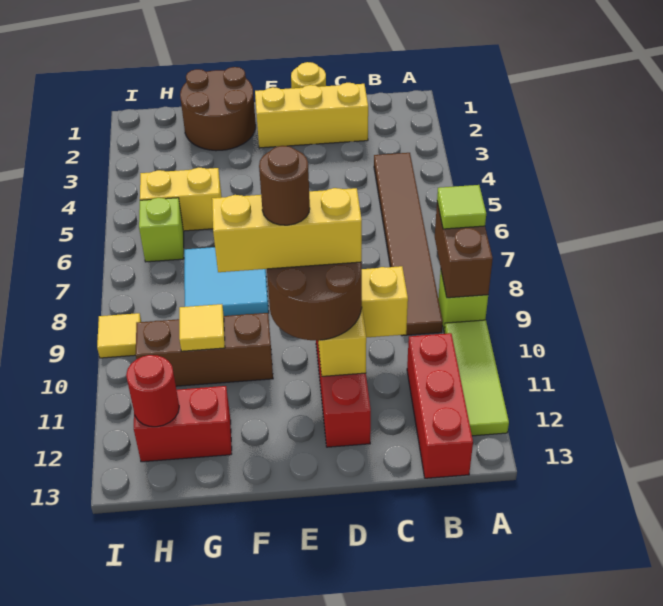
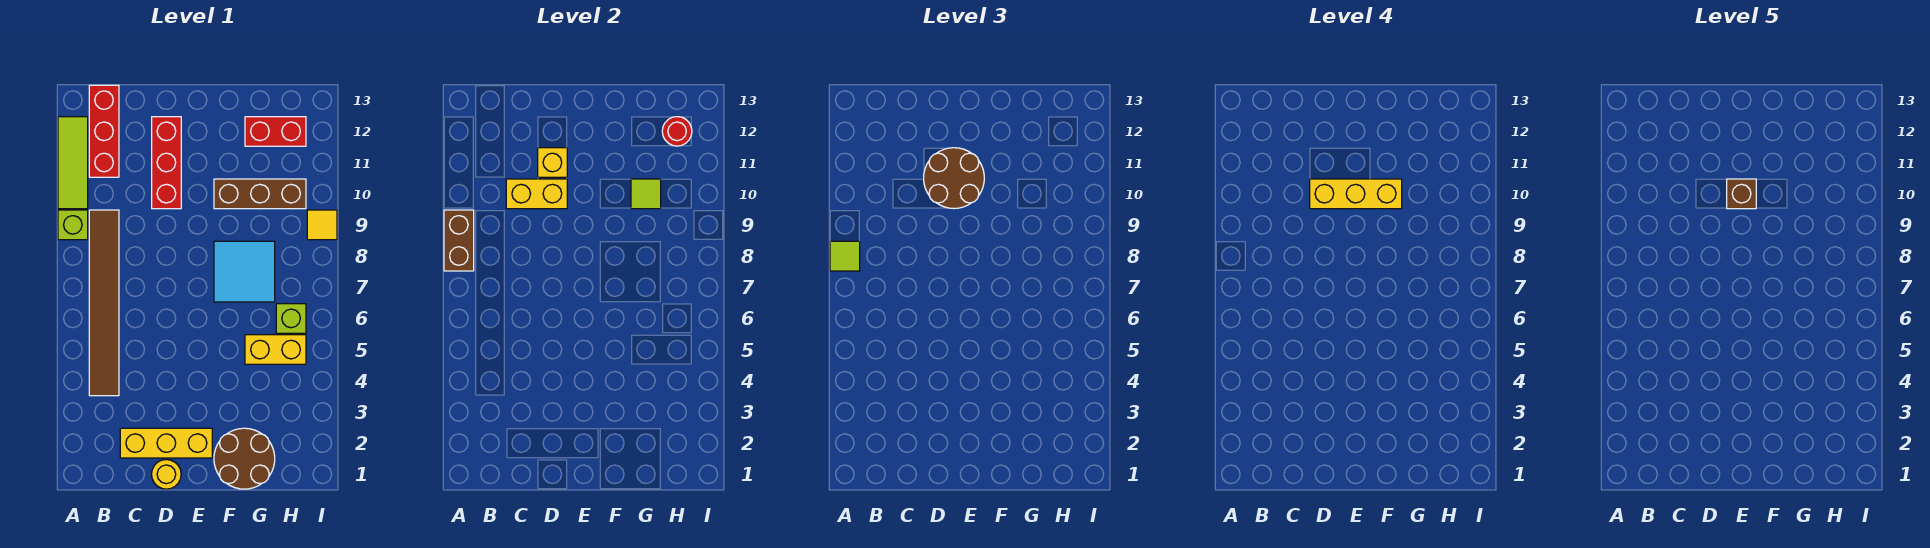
brown round brick E10 level 5 -> brown brick E10 level 5
yellow tile G10 level 2 -> lime tile G10 level 2

